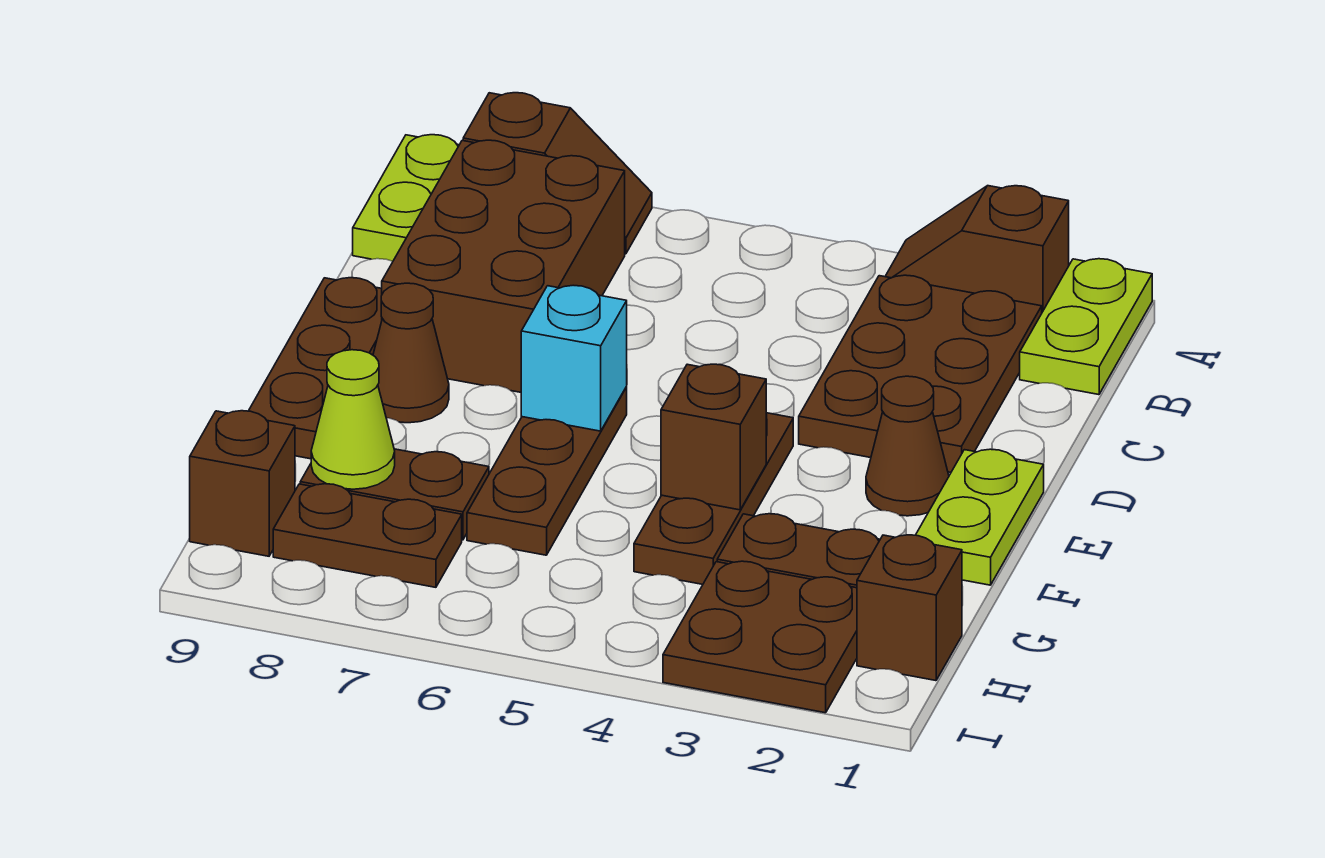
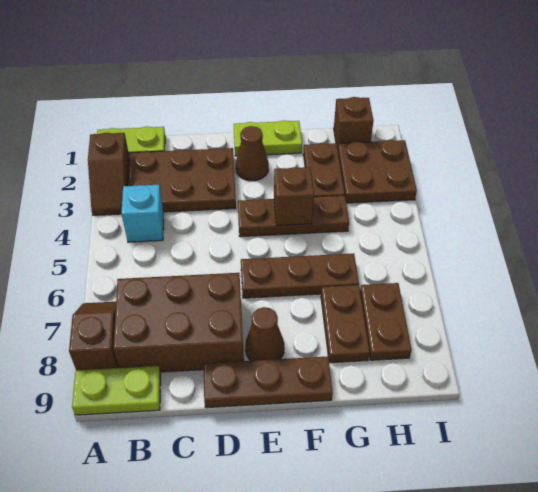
cyan brick E6 level 2 -> cyan brick B4 level 1
lime cone G8 level 2 -> none
brown brick H9 level 1 -> none

